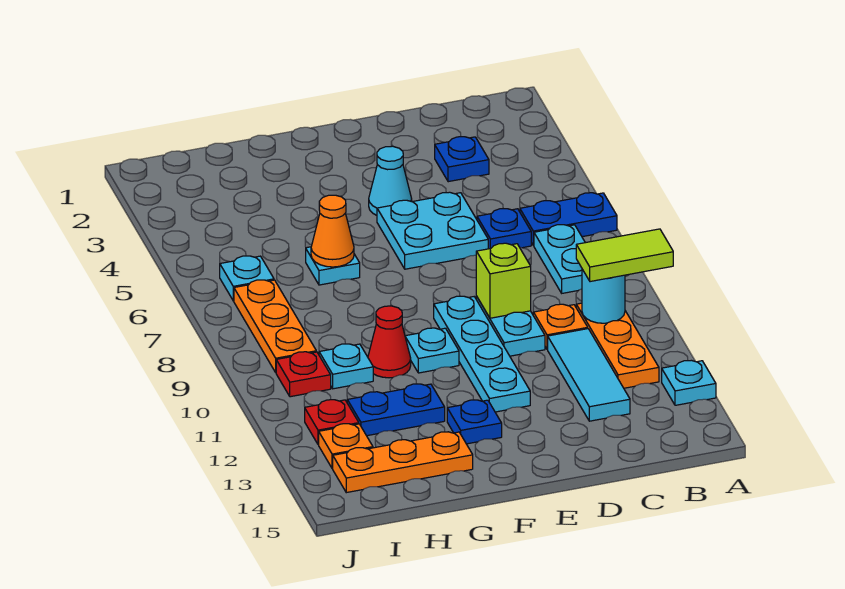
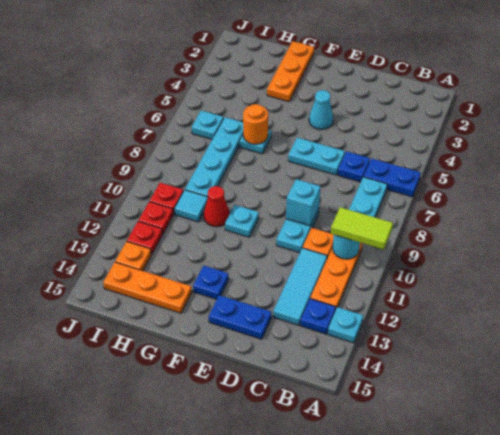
blue plate C3 level 1 -> blue plate B13 level 1
cyan plate D5:E6 level 1 -> cyan plate D6:E6 level 1
lime brick D9 level 2 -> cyan brick D9 level 2
cyan plate E9:E12 level 1 -> cyan plate H6:H9 level 1
orange cone G6 level 2 -> orange round brick G6 level 2
blue plate G12:H12 level 1 -> blue plate D14:E14 level 1
cyan plate H10 level 1 -> cyan tile H10 level 1
orange plate I7:I9 level 1 -> orange plate G1:G3 level 1
none -> red plate I11 level 1

